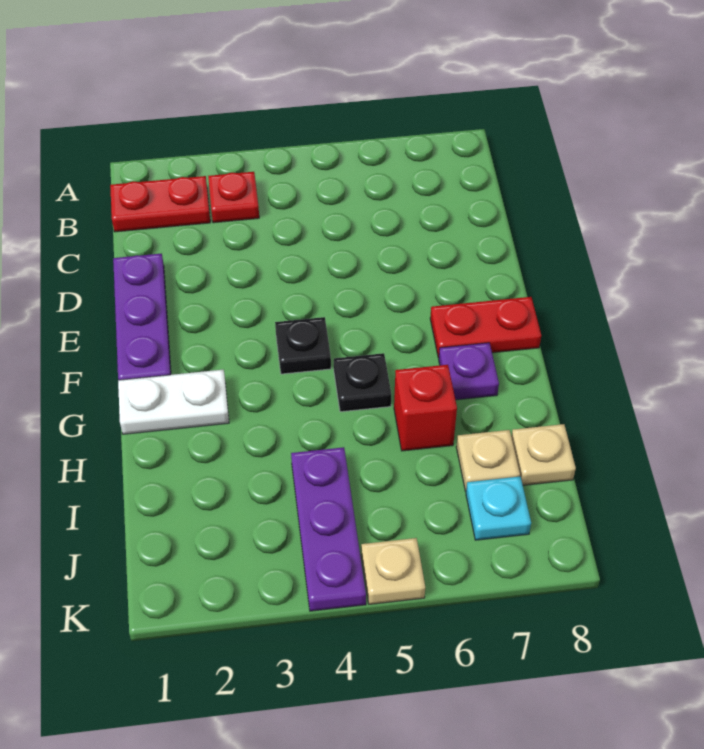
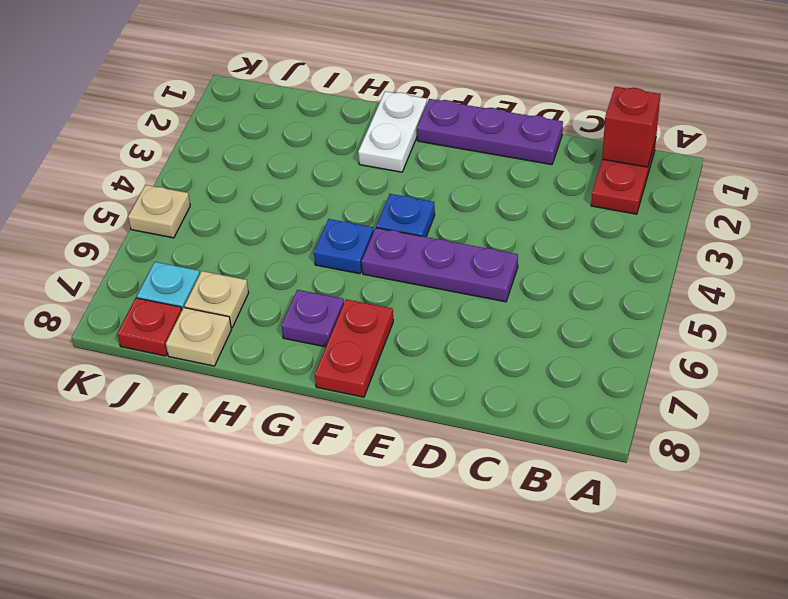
red plate B3 level 1 -> red plate J8 level 1
black plate F4 level 1 -> blue plate F4 level 1
black plate G5 level 1 -> blue plate G5 level 1
red brick H6 level 1 -> red brick B1 level 2
purple plate I4:K4 level 1 -> purple plate D5:F5 level 1

